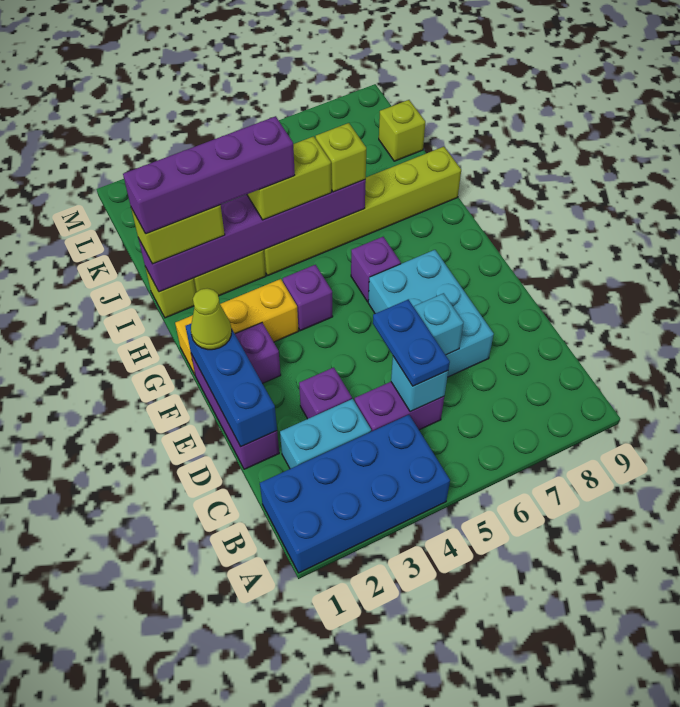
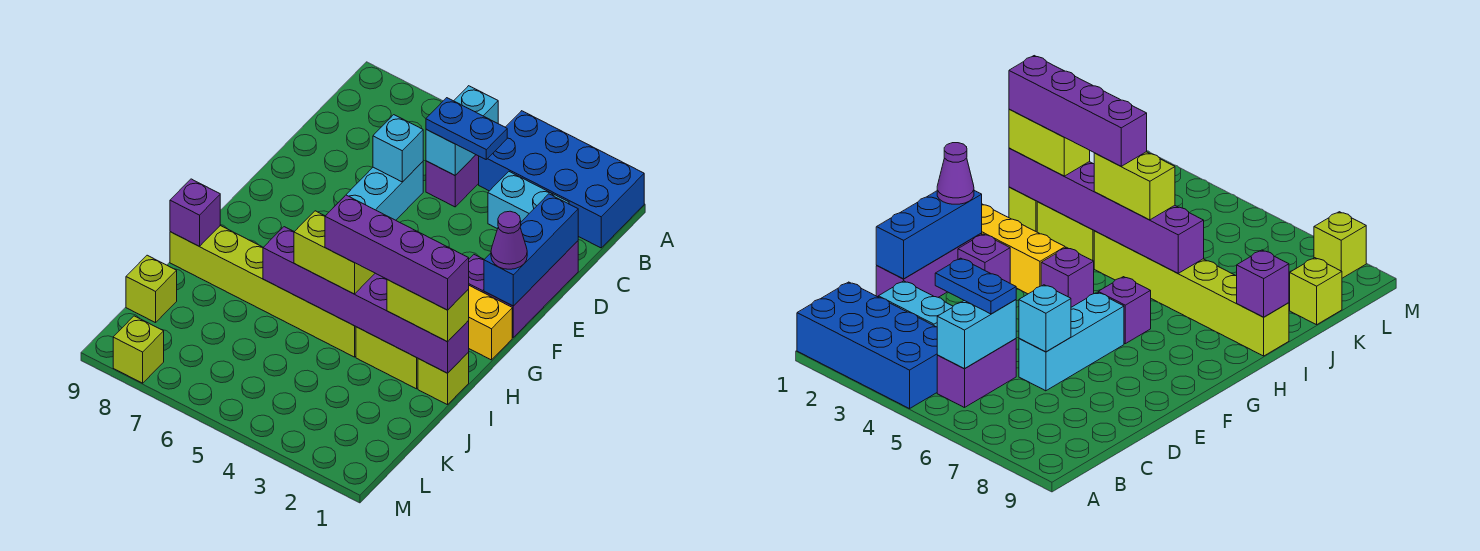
purple brick C4:C5 level 1 -> purple brick B5:C5 level 1
cyan brick C5 level 2 -> cyan brick B5:C5 level 2
blue plate C5:D5 level 3 -> blue plate C4:C5 level 3
purple brick D3 level 1 -> purple brick I9 level 2
cyan brick D6:F7 level 1 -> cyan brick D6:F6 level 1
lime cone F1 level 3 -> purple cone F1 level 3
lime brick I6 level 3 -> lime brick M8 level 1

